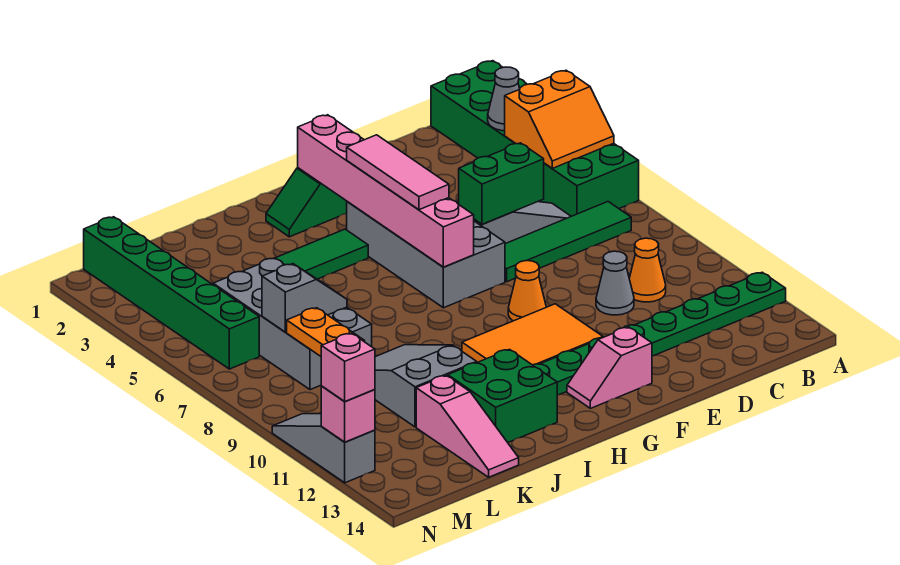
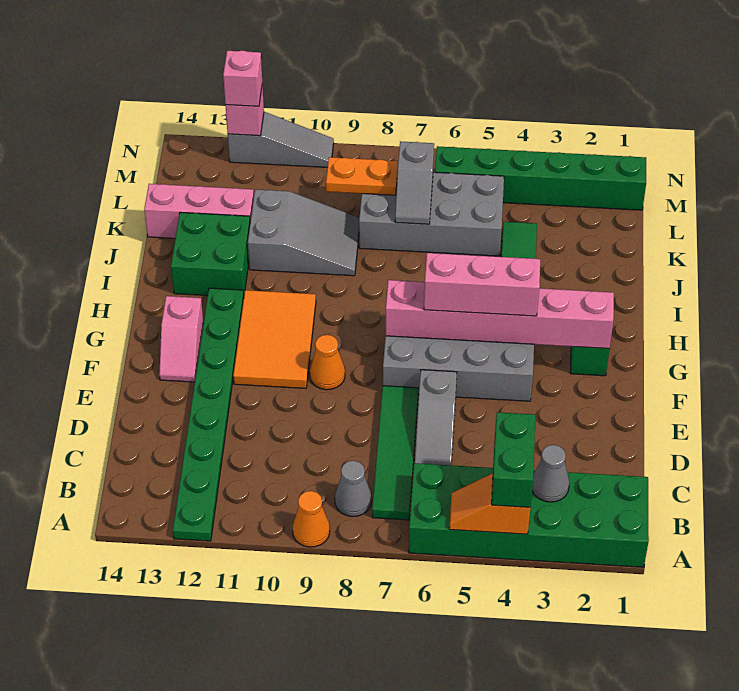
orange slope A4:B5 level 2 top 4 -> orange slope A4:A5 level 2 top 4
orange cone C10 level 1 -> orange cone A9 level 1
green brick D6:E6 level 2 -> green brick A4:B4 level 3
grey cone D10 level 1 -> grey cone B8 level 1
pink slope F13:G13 level 1 top F -> pink slope F13:G13 level 1 top G
pink tile G4:G6 level 3 -> pink brick G4:G6 level 3
pink slope K12:K14 level 1 top 12 -> pink brick K12:K14 level 1

